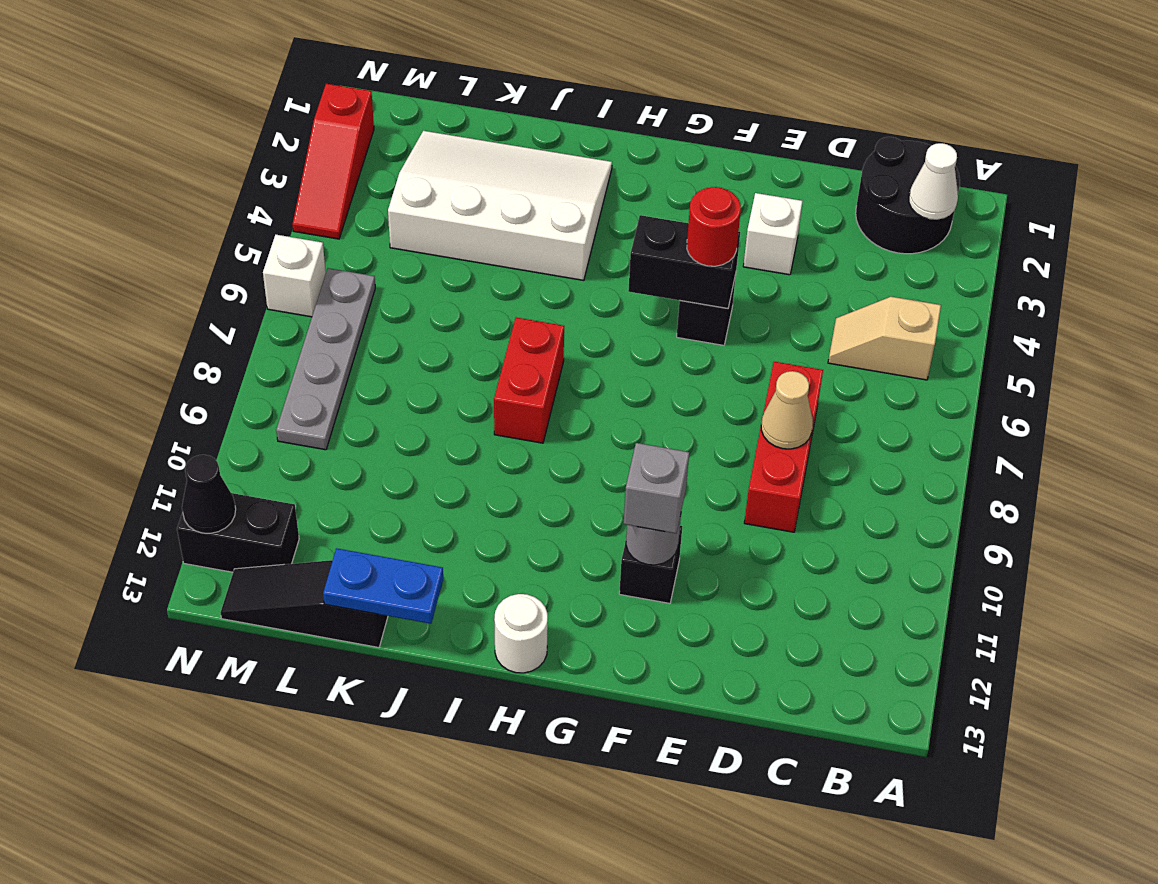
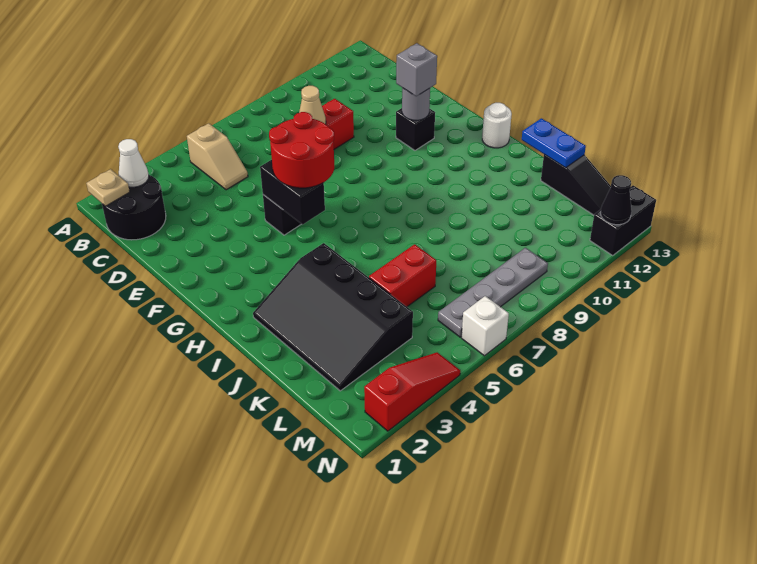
none -> tan plate B1 level 2
white brick E3 level 1 -> none
red round brick F5 level 3 -> red round brick F5:G6 level 3
white slope I2:L4 level 1 top 4 -> black slope I2:L4 level 1 top 4
red brick I7:I8 level 1 -> red brick K5:K6 level 1
black brick M12:N12 level 1 -> black brick N12:N13 level 1

